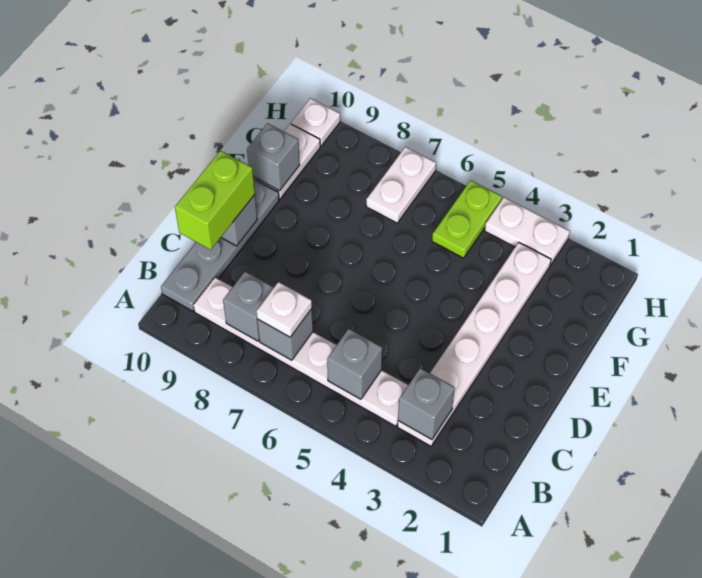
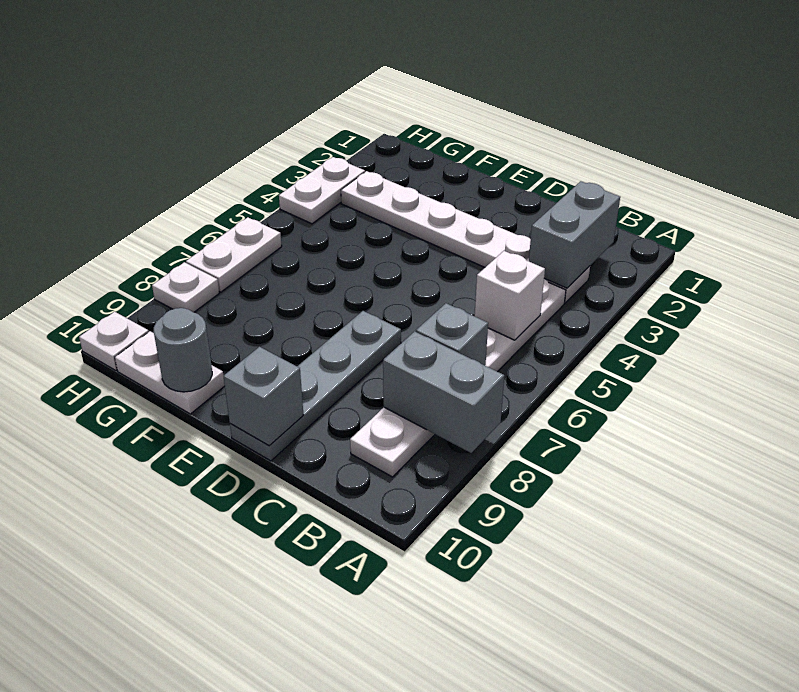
grey brick B3 level 2 -> grey brick B2:B3 level 2
grey brick B5 level 2 -> white brick B5 level 2
white plate B7 level 3 -> white plate H8 level 1
grey brick B8 level 2 -> grey brick A8:B8 level 2
grey plate B10:E10 level 1 -> grey plate D7:D10 level 1
lime brick C10:D10 level 3 -> none
grey brick F10 level 2 -> grey round brick F10 level 2
lime plate G5:H5 level 1 -> none
white plate G7:H7 level 1 -> white plate H6:H7 level 1

